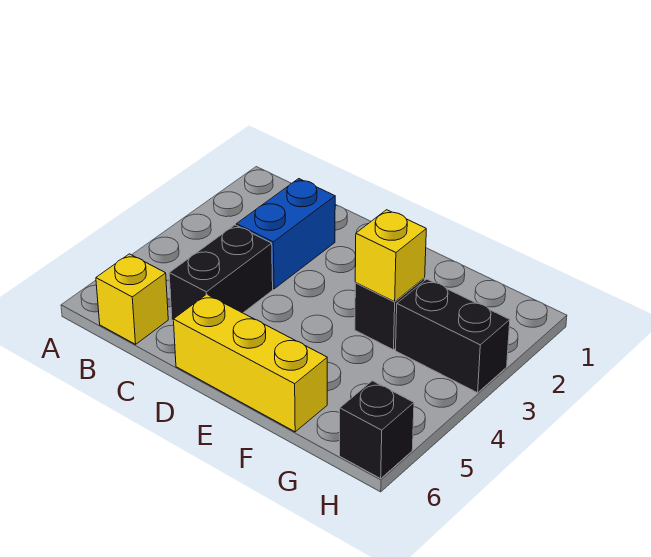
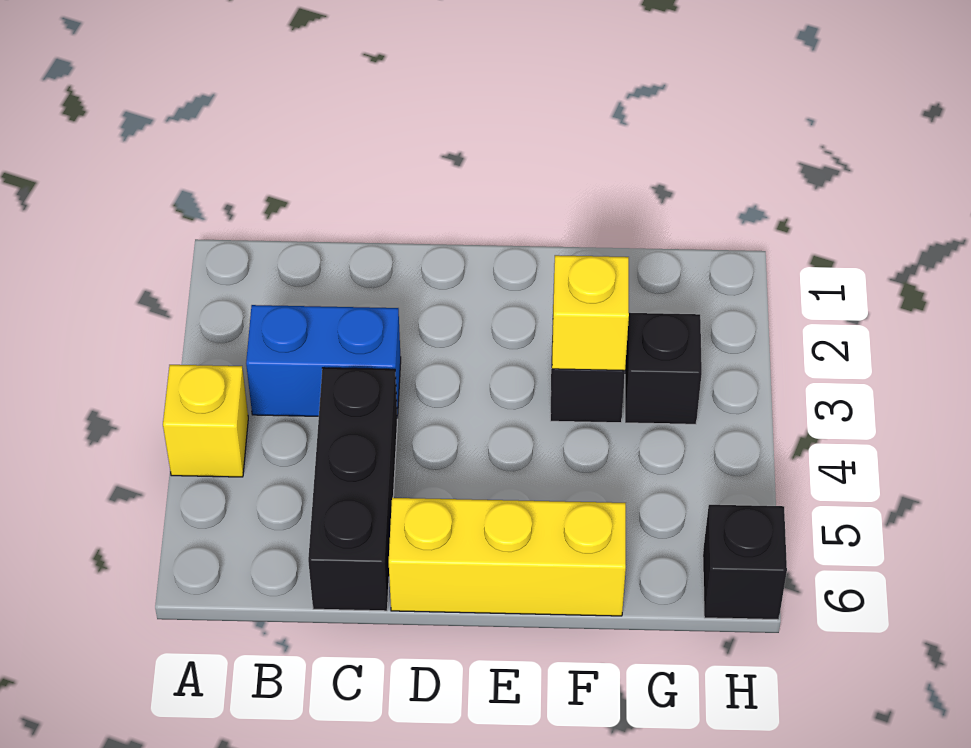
yellow brick B6 level 1 -> yellow brick A4 level 1
blue brick C2:C3 level 1 -> blue brick B3:C3 level 1
black brick C4:C5 level 1 -> black brick C4:C6 level 1
black brick G3:H3 level 1 -> black brick G3 level 1

